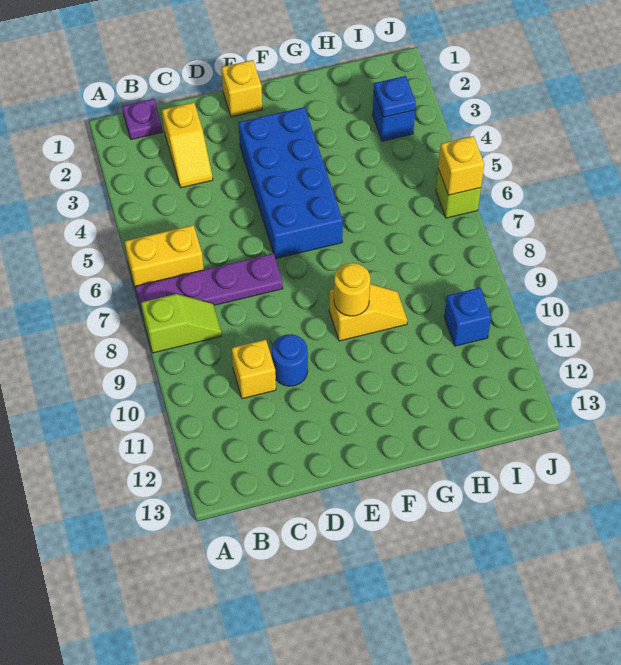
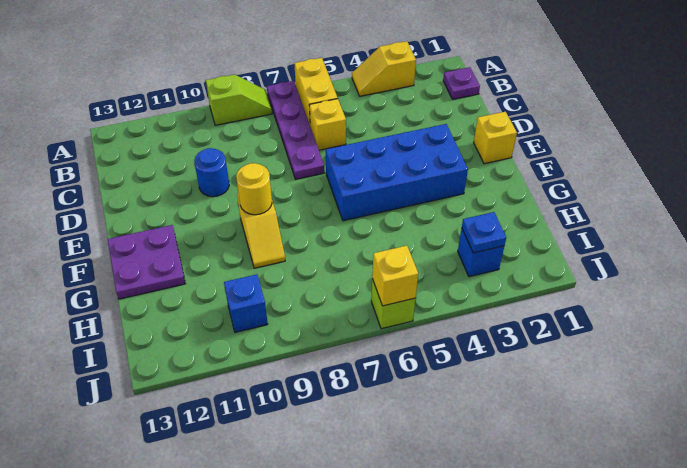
lime slope A8:B8 level 1 top A -> lime slope A8:A9 level 1 top 9
yellow slope C2:C3 level 1 top 2 -> yellow slope A3:A4 level 1 top 3
yellow brick C10 level 1 -> yellow brick C6 level 1
none -> purple plate F12:G13 level 1

